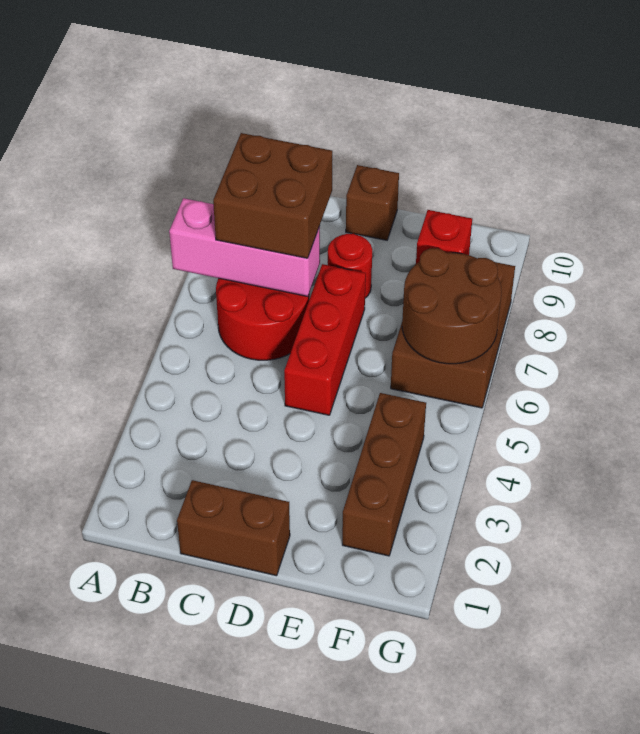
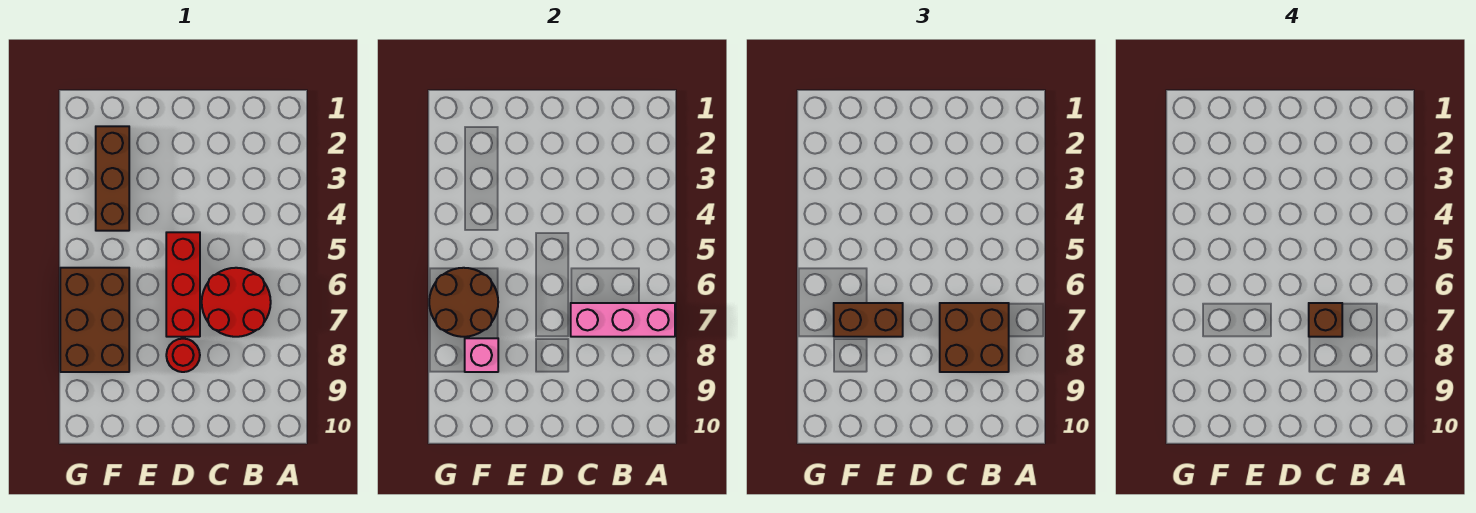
brown brick C1:D1 level 1 -> brown brick E7:F7 level 3
brown brick D10 level 1 -> brown brick C7 level 4
red brick F8 level 2 -> pink brick F8 level 2

